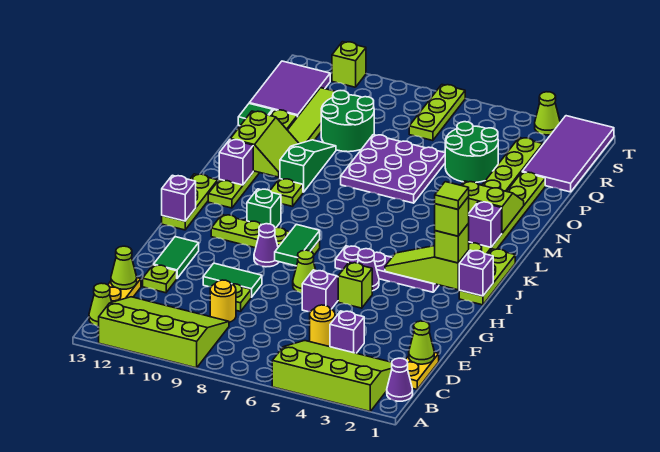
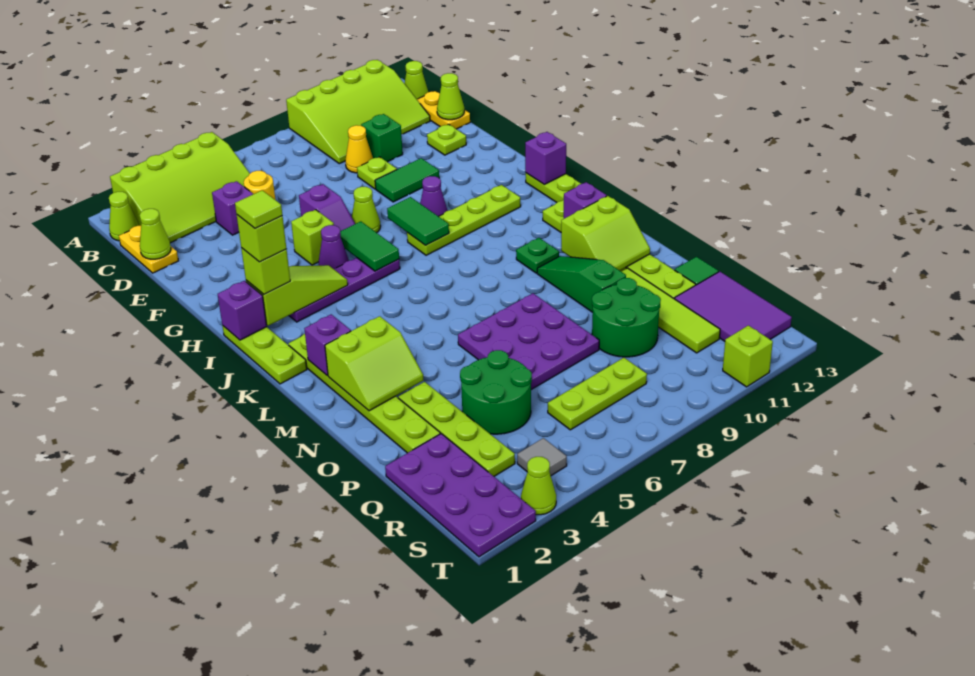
purple cone B1 level 1 -> lime cone B1 level 1
yellow round brick D9 level 1 -> yellow cone D9 level 1
green tile F12:G12 level 1 -> green tile H6:I6 level 2
green brick J10 level 1 -> green brick D10 level 1
lime plate L10 level 1 -> green plate L10 level 1
green slope M10:O10 level 1 top M -> green slope M10:O10 level 1 top O
lime slope M11:N12 level 2 top 12 -> lime slope M11:N12 level 2 top M
purple tile Q1:T2 level 1 -> purple plate Q1:T2 level 1
lime plate R7:T7 level 1 -> lime plate R6:R8 level 1
none -> grey tile S4 level 1

